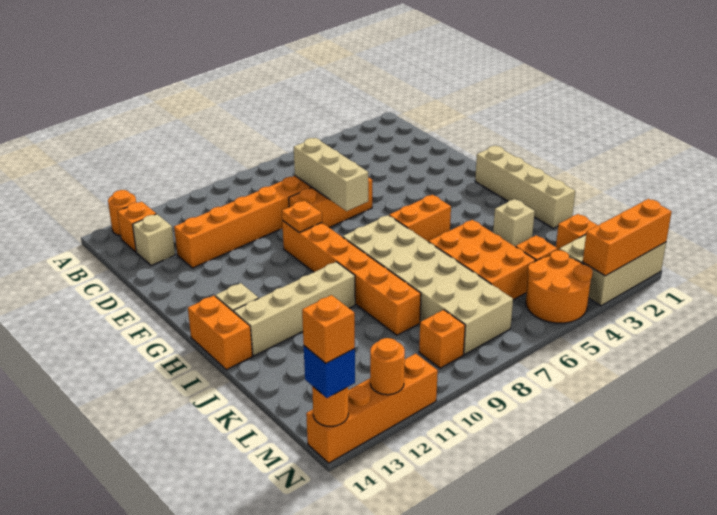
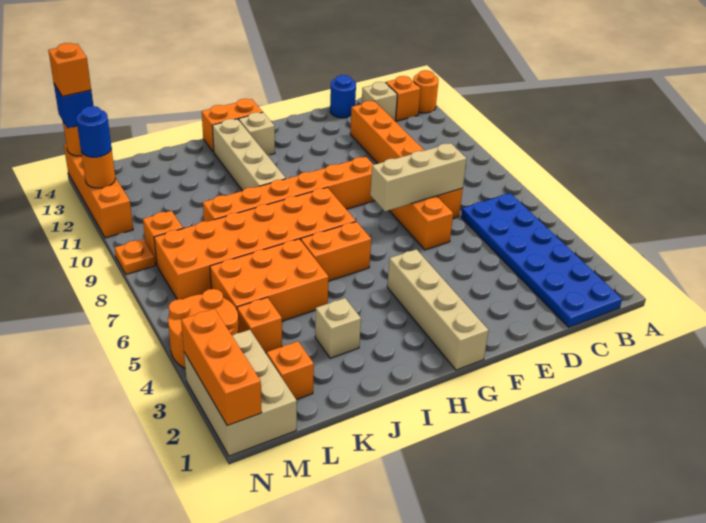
none -> blue plate B1:C6 level 1
none -> blue round brick D14 level 1
orange plate F9 level 2 -> orange plate N9 level 1
tan brick G1:J1 level 1 -> tan brick G1:G4 level 1
orange brick H5:H6 level 1 -> orange brick H6:I6 level 1
tan brick H7:M8 level 1 -> orange brick H7:M8 level 1
none -> blue round brick N12 level 3

